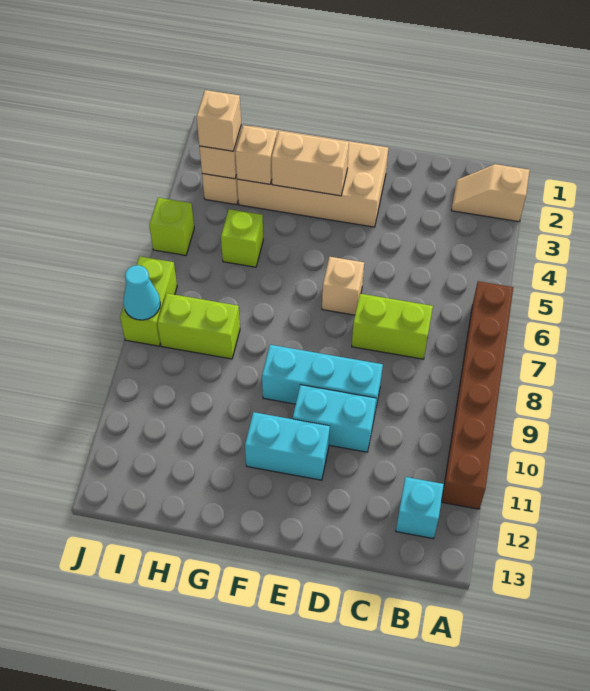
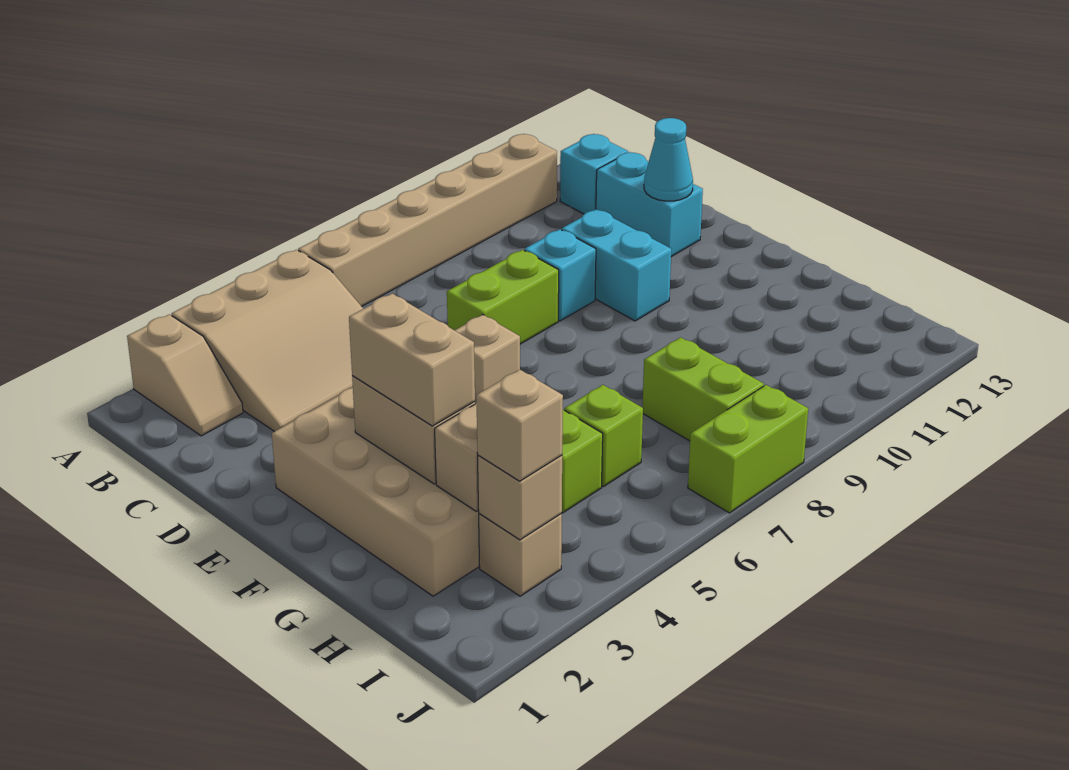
none -> tan slope A3:C5 level 1 top A
brown brick A6:A11 level 1 -> tan brick A6:A11 level 1
lime brick C7:D7 level 1 -> lime brick D7:D8 level 1
cyan brick D9:F9 level 1 -> cyan brick D9 level 1
cyan brick E11:F11 level 1 -> cyan brick C12:D12 level 1
none -> tan brick F3:G3 level 3
lime brick J5 level 1 -> lime brick H6 level 1
cyan cone J8 level 2 -> cyan cone D12 level 2

